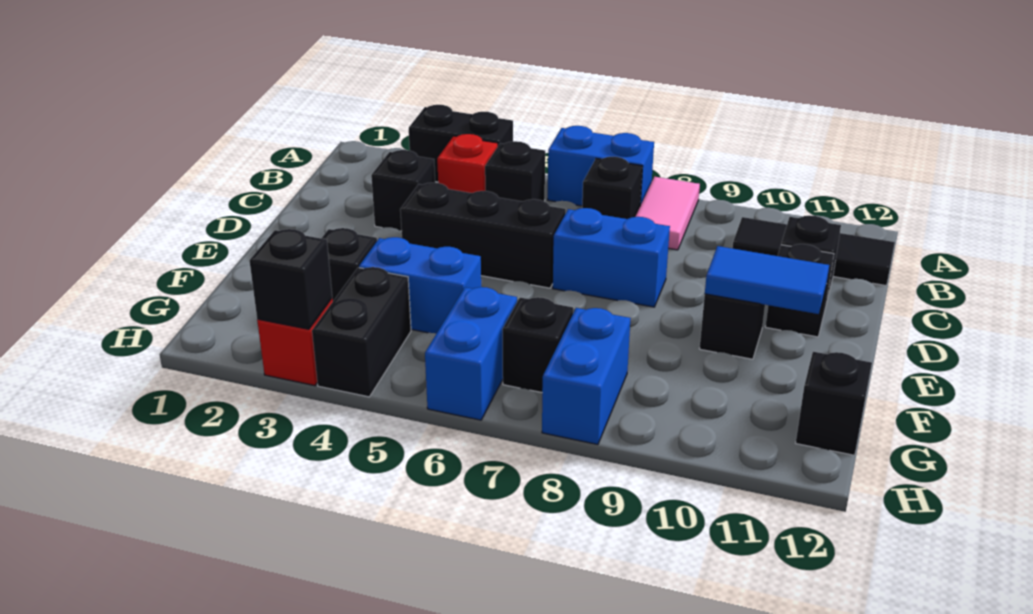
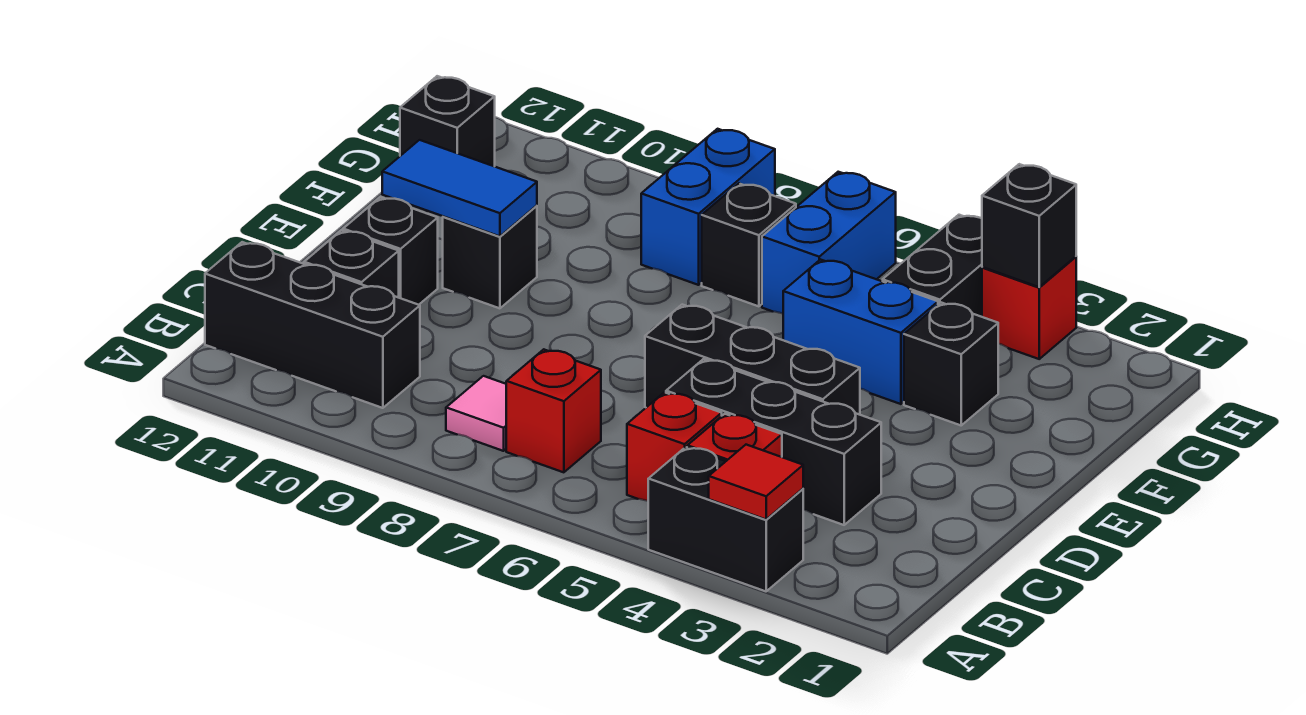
none -> red tile A3 level 2
blue brick A6:A7 level 1 -> none
pink tile A8:B8 level 1 -> pink tile B8 level 1
black brick B5 level 1 -> red brick B5 level 1
black brick B7 level 1 -> red brick B7 level 1
black tile B10:B12 level 1 -> black brick B10:B12 level 1
black brick C3 level 1 -> black brick C3:C5 level 1
blue brick D7:D8 level 1 -> none

